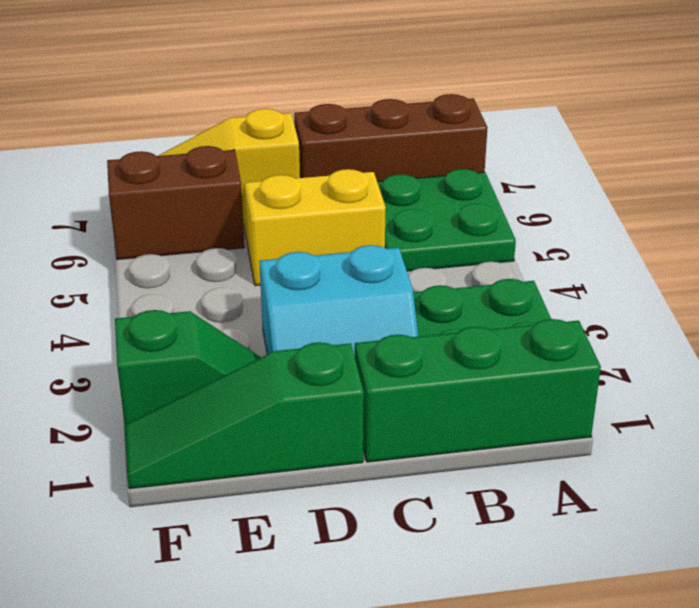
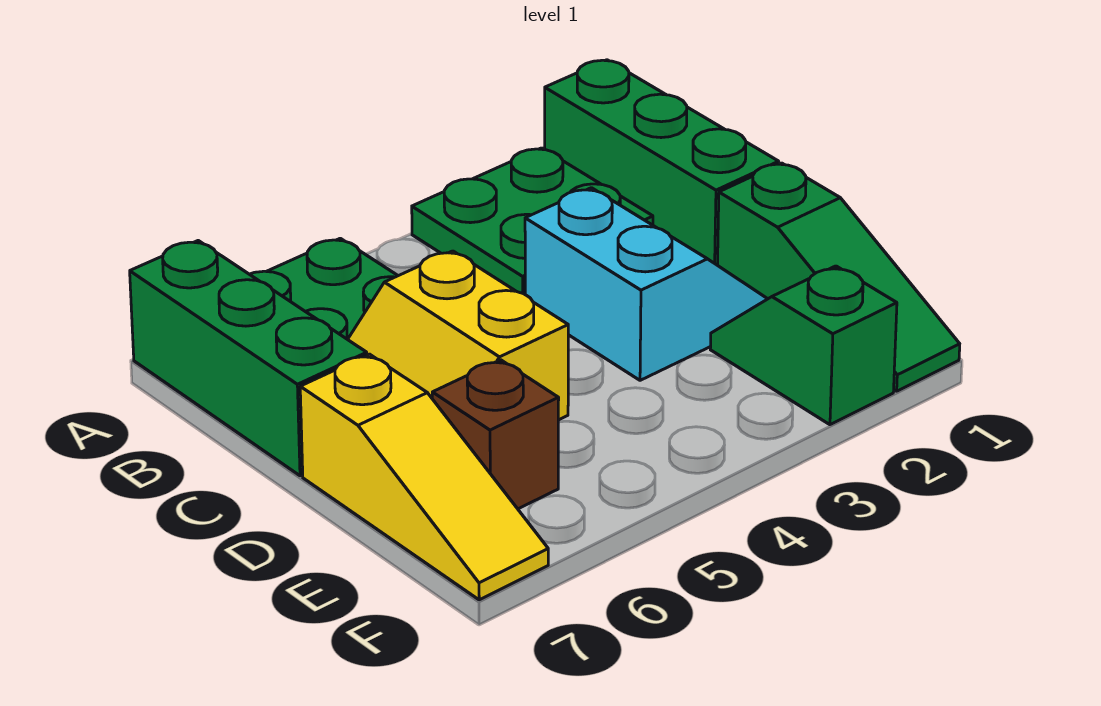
brown brick A7:C7 level 1 -> green brick A7:C7 level 1
brown brick E6:F6 level 1 -> brown brick E6 level 1

